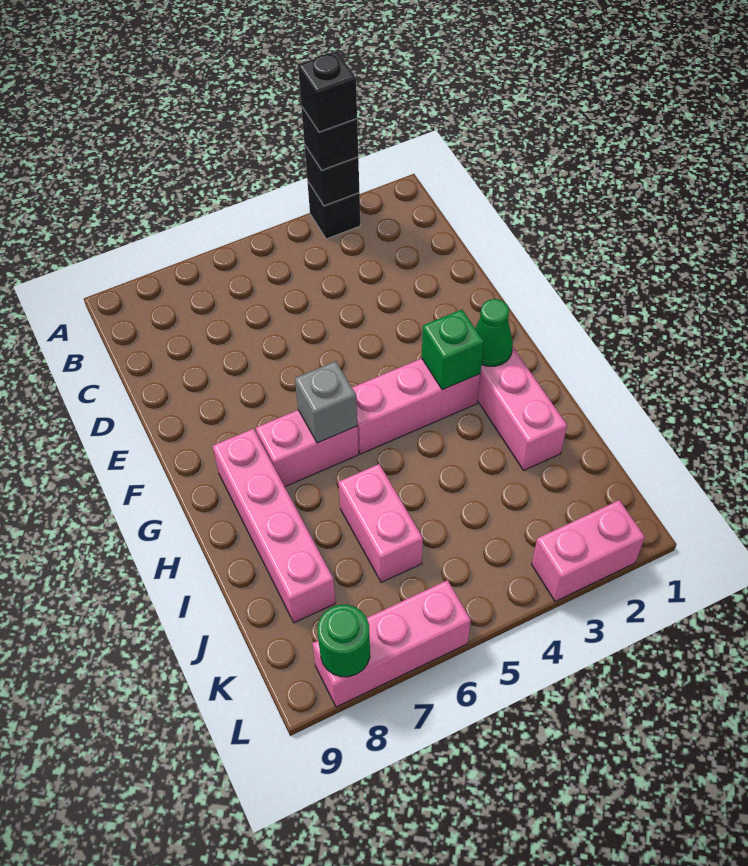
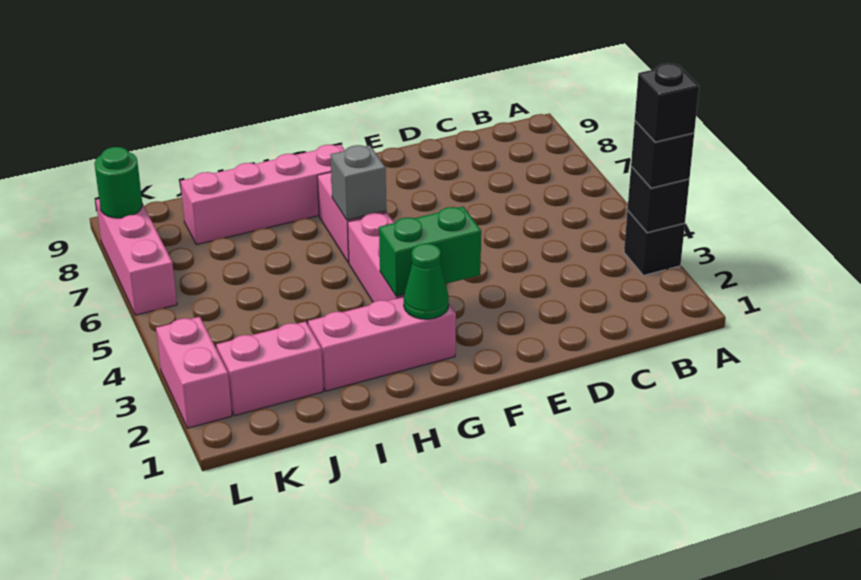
green brick G3 level 2 -> green brick F3:G3 level 2
pink brick I6:J6 level 1 -> pink brick J2:K2 level 1

